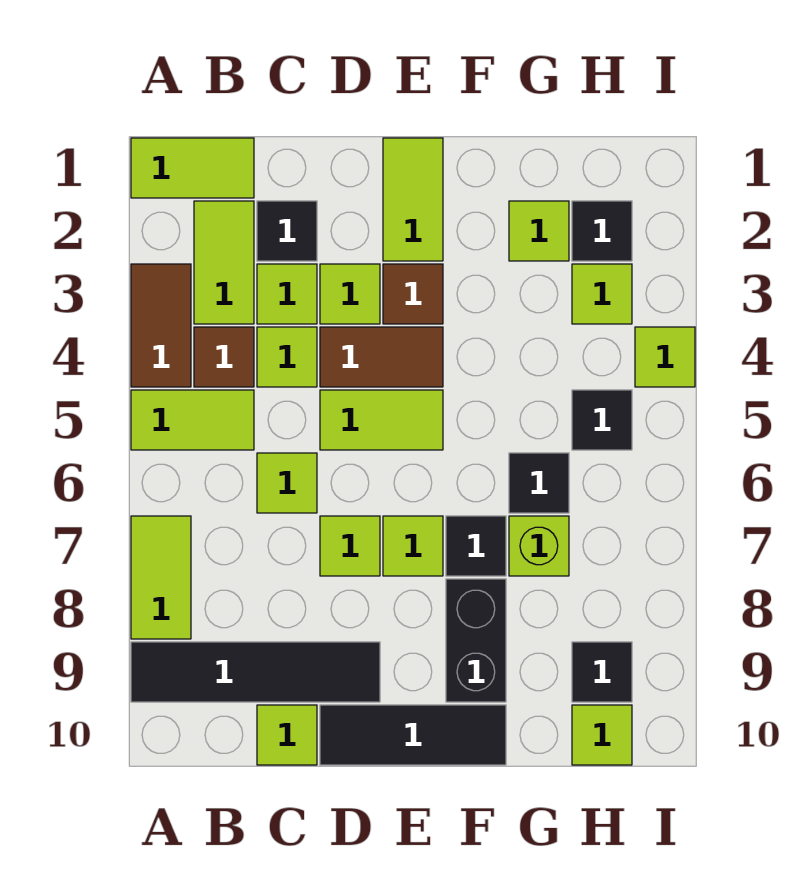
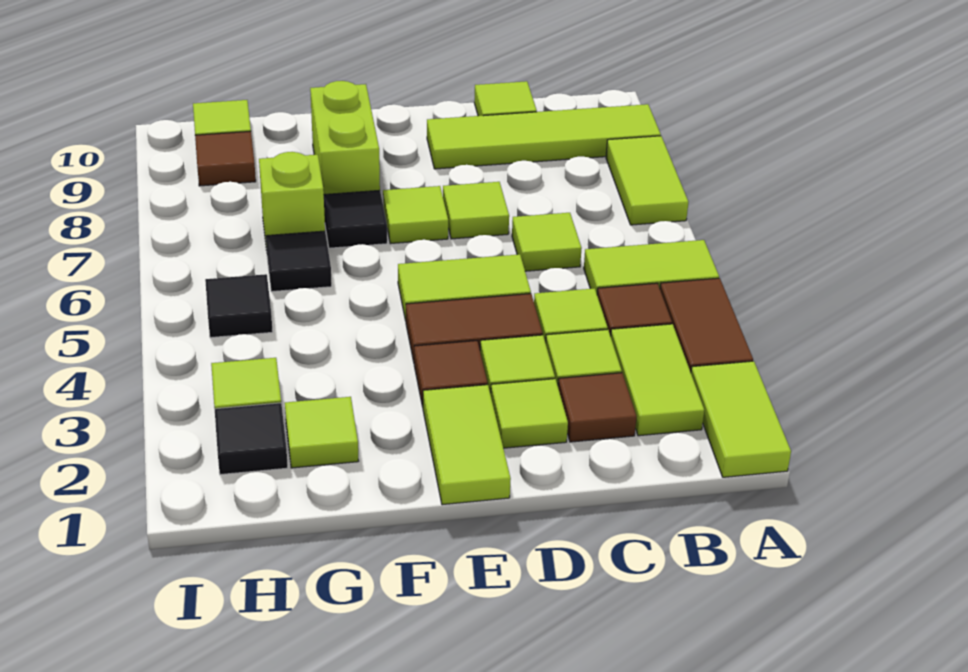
lime tile A1:B1 level 1 -> lime tile A1:A2 level 1
black tile A9:D9 level 1 -> lime tile A9:D9 level 1
black tile C2 level 1 -> brown tile C2 level 1
black tile D10:F10 level 1 -> none
black brick F8:F9 level 1 -> lime brick F8:F9 level 1
black tile H9 level 1 -> brown tile H9 level 1
lime tile I4 level 1 -> lime tile D2 level 1

